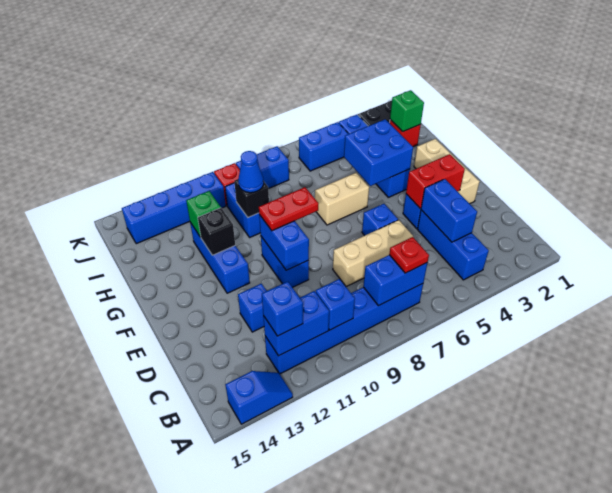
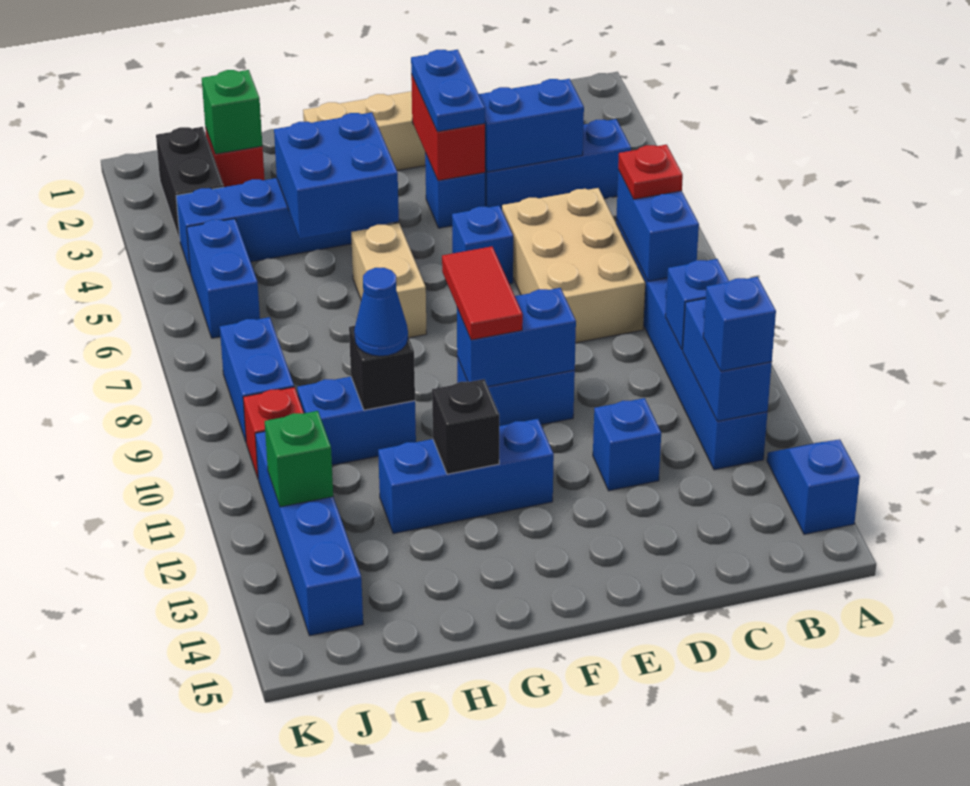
tan brick D6:D8 level 1 -> tan brick C6:D8 level 1
none -> blue plate E3:E4 level 3
red plate F9:F10 level 3 -> red tile F9:F10 level 3
green brick H12 level 2 -> green brick J12 level 2

